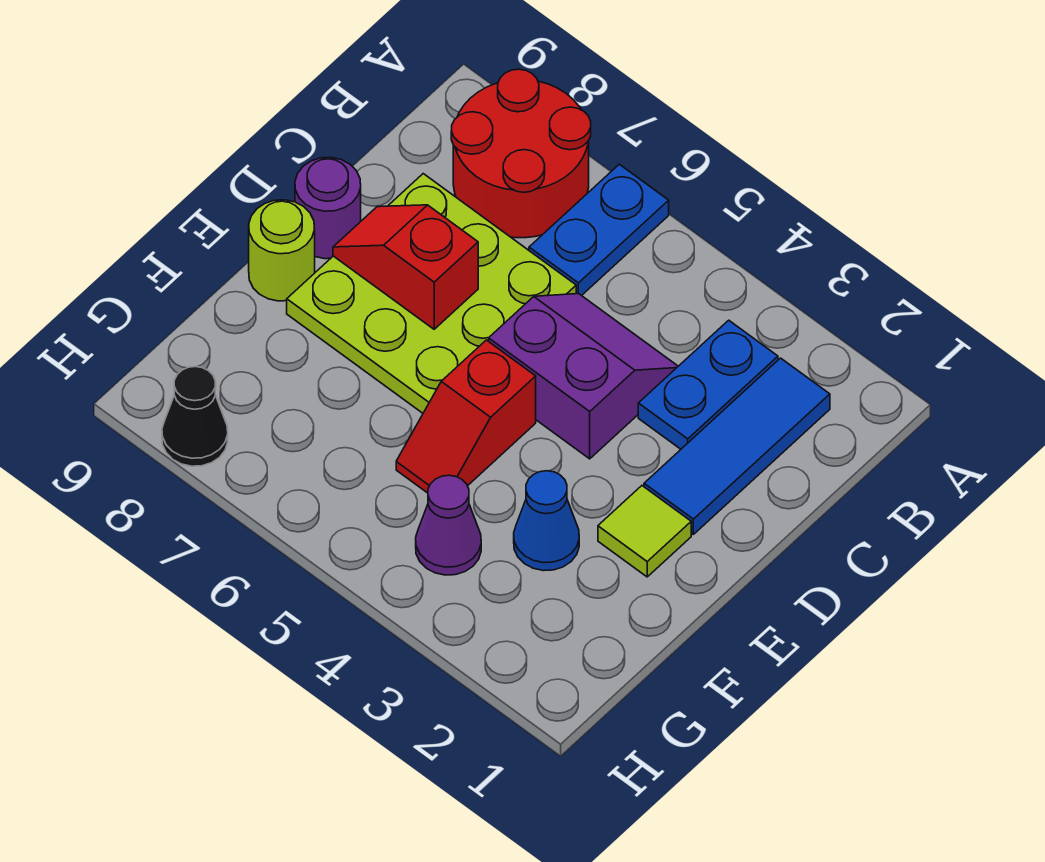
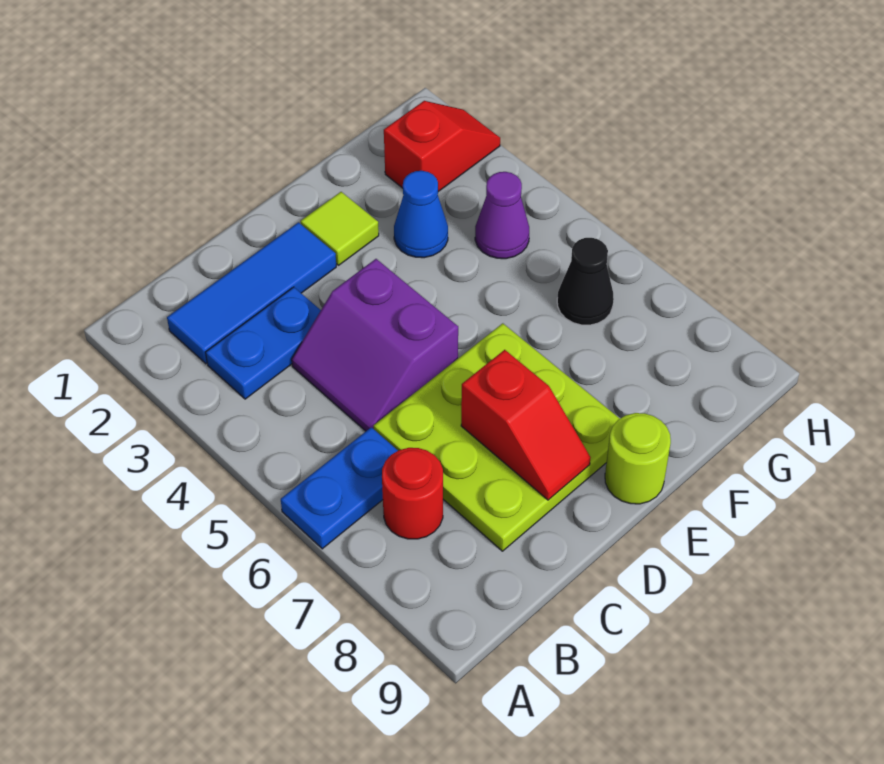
red round brick A7:B8 level 1 -> red round brick B7 level 1
purple round brick D9 level 1 -> none
red slope E5:F5 level 1 top E -> red slope G2:H2 level 1 top G
black cone H8 level 1 -> black cone G6 level 1

